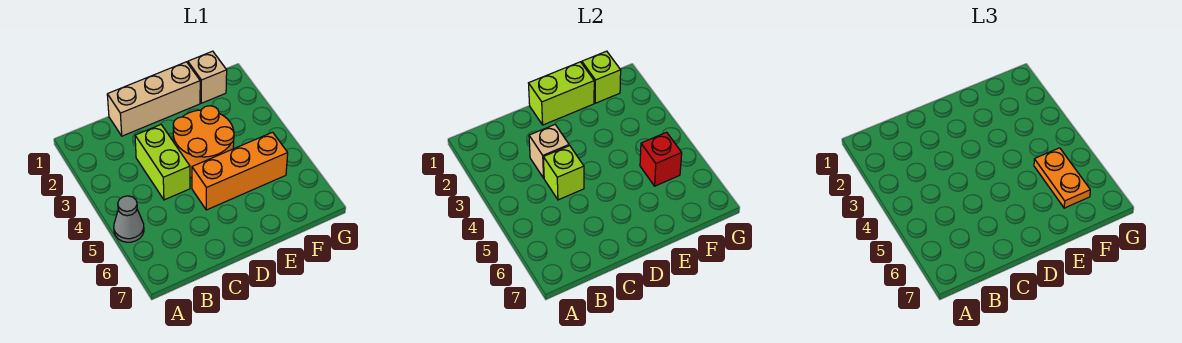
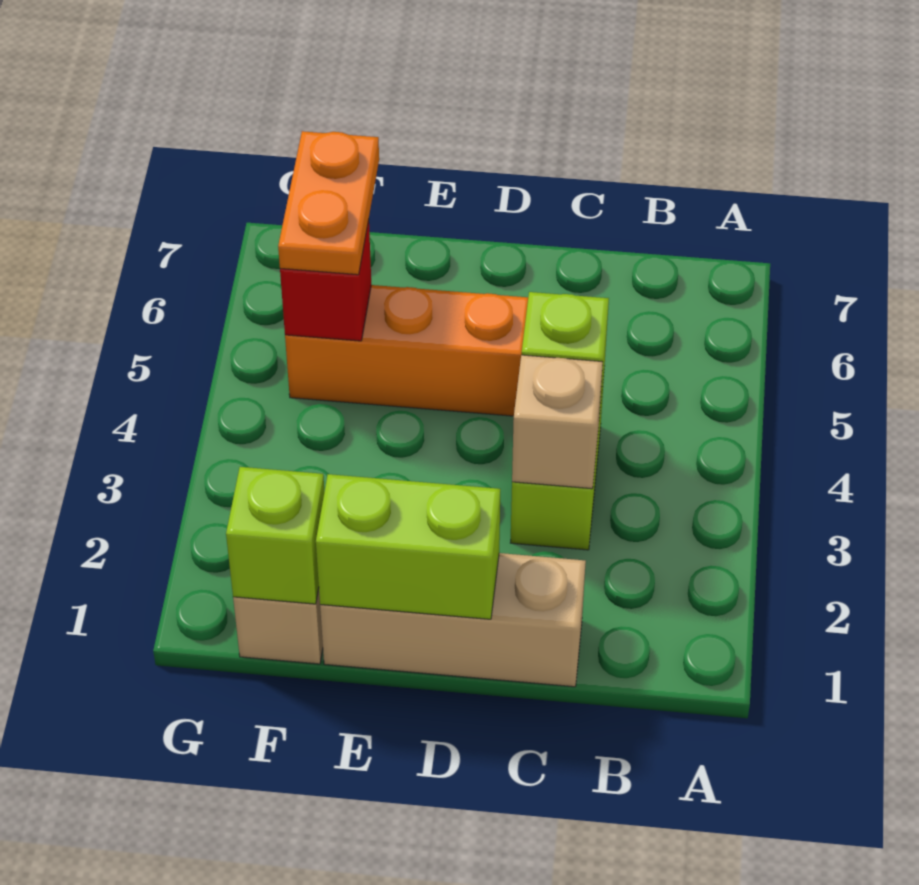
grey cone A5 level 1 -> none
orange round brick D3:E4 level 1 -> none

